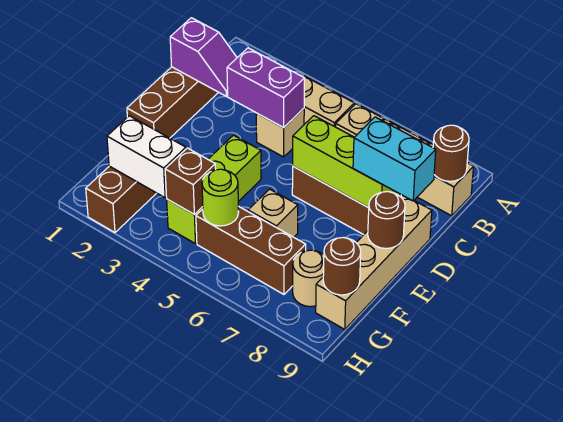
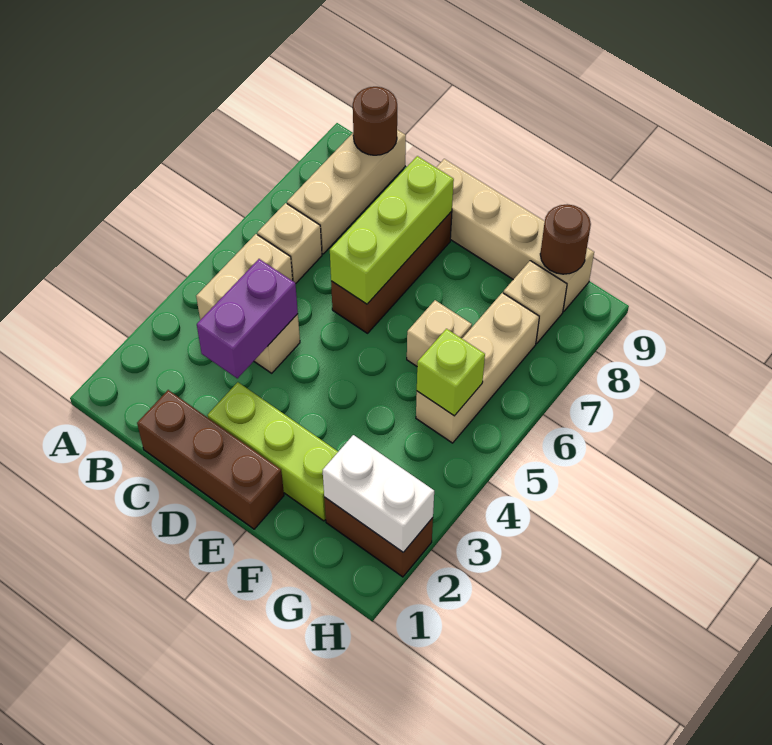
purple slope C1:C2 level 2 top 1 -> none
cyan brick D8:D9 level 3 -> none
lime brick E4:G4 level 1 -> lime brick D2:F2 level 1
brown round brick E9 level 2 -> none
white brick G2:G3 level 2 -> white brick G2:H2 level 2
brown brick G4 level 2 -> none
brown brick G5:G7 level 1 -> tan brick G5:G7 level 1
lime round brick G5 level 2 -> lime brick G5 level 2
tan round brick G8 level 1 -> tan brick G8 level 1

